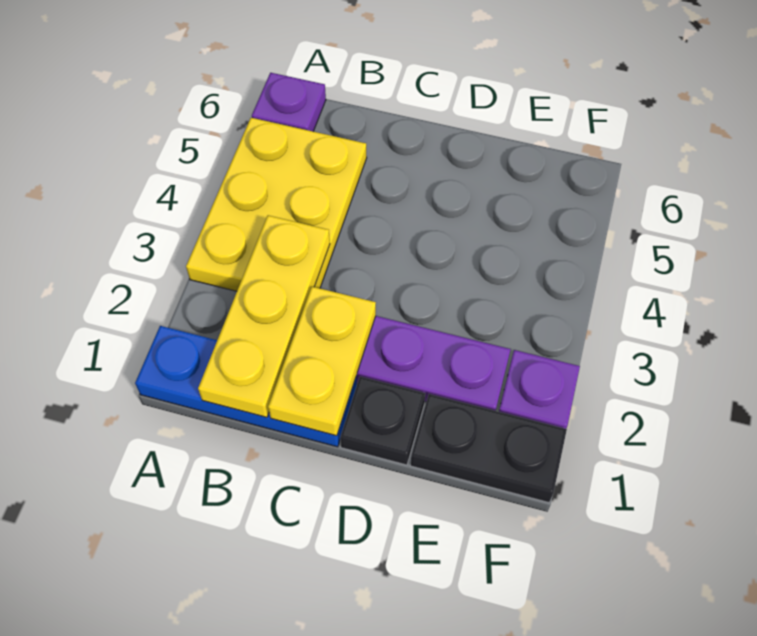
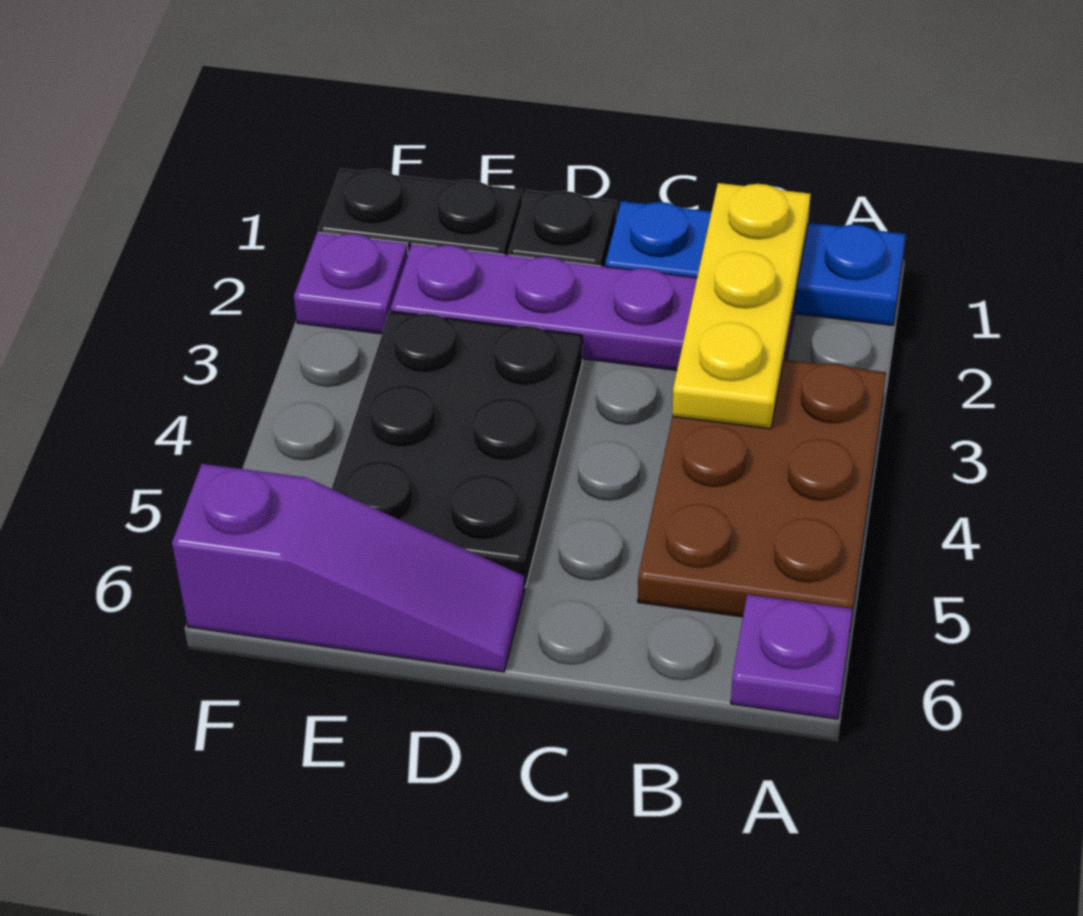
yellow plate A3:B5 level 1 -> brown plate A3:B5 level 1
yellow plate C1:C2 level 2 -> none
none -> black plate D3:E5 level 1
none -> purple slope D6:F6 level 1 top F

